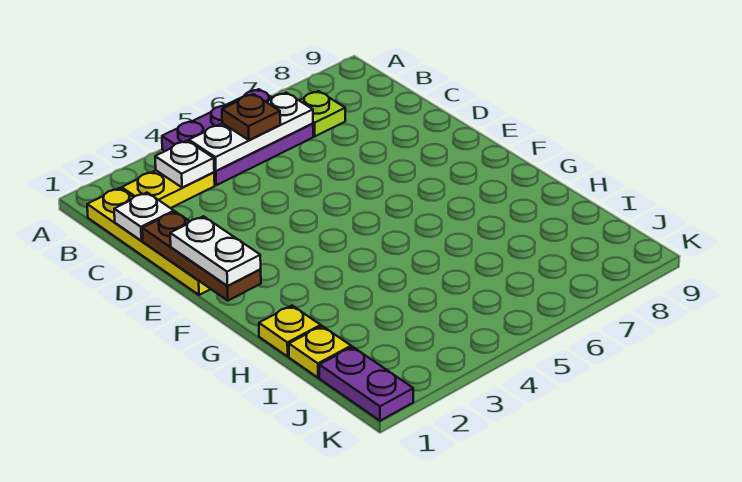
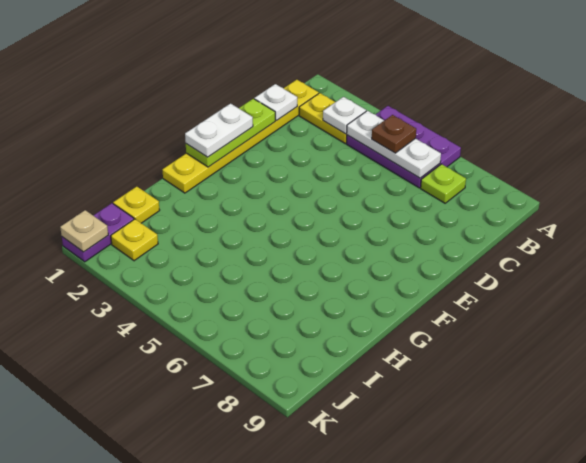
yellow plate B1:E1 level 1 -> yellow plate B1:G1 level 1
brown plate D1:F1 level 2 -> lime plate D1:F1 level 2
yellow plate H1 level 1 -> yellow plate J2 level 1
none -> tan plate K1 level 2

